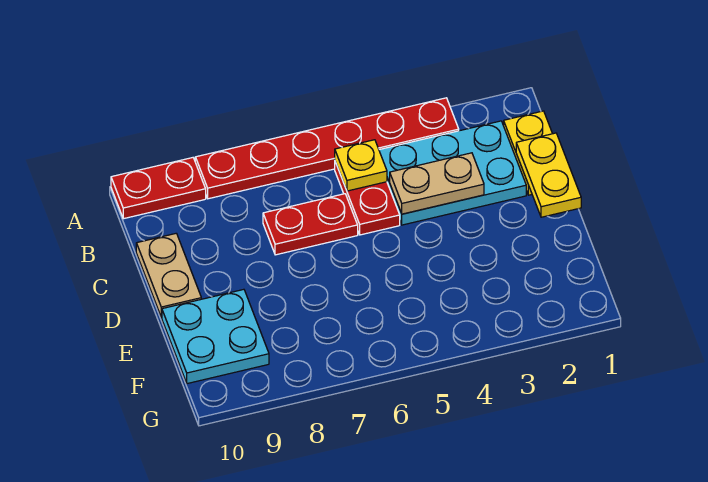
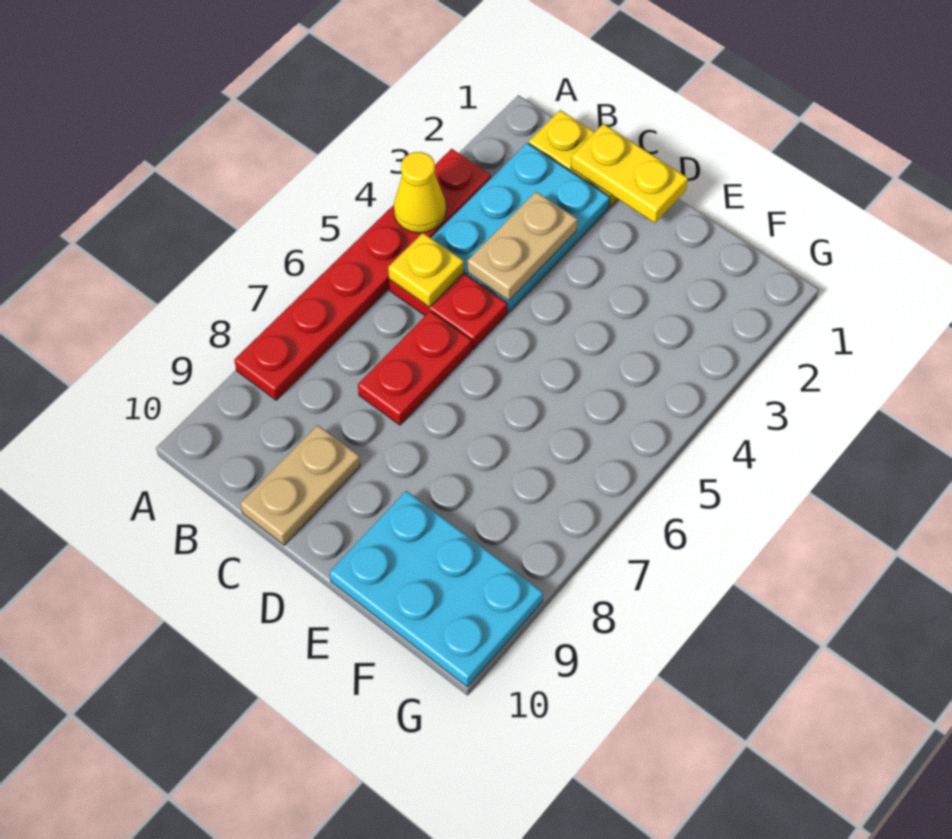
none -> yellow cone A4 level 2
red plate A9:A10 level 1 -> none
tan plate C10:D10 level 1 -> tan plate C9:C10 level 1
cyan plate E9:F10 level 1 -> cyan plate E9:G10 level 1

